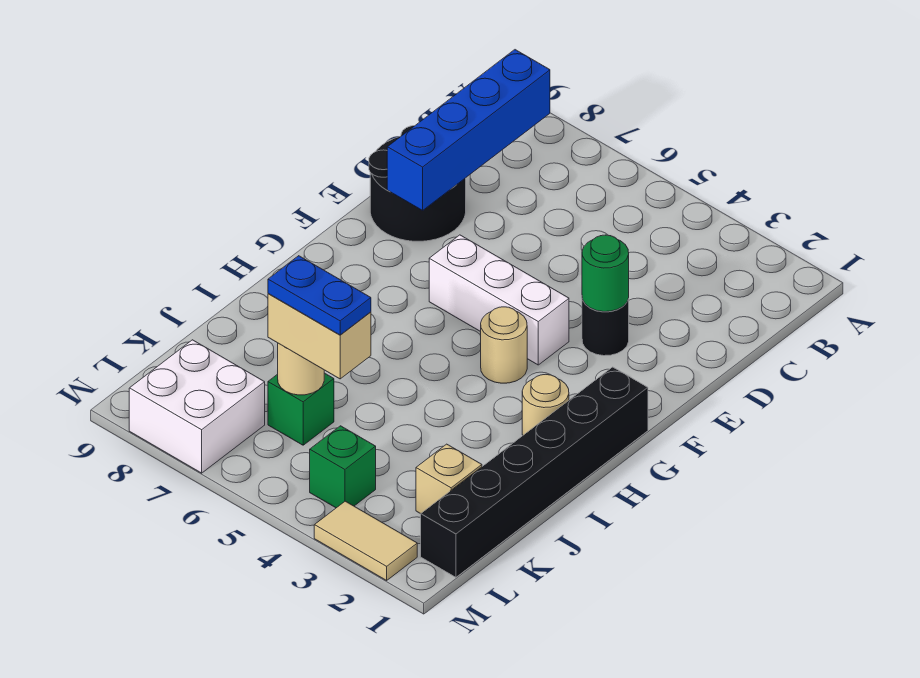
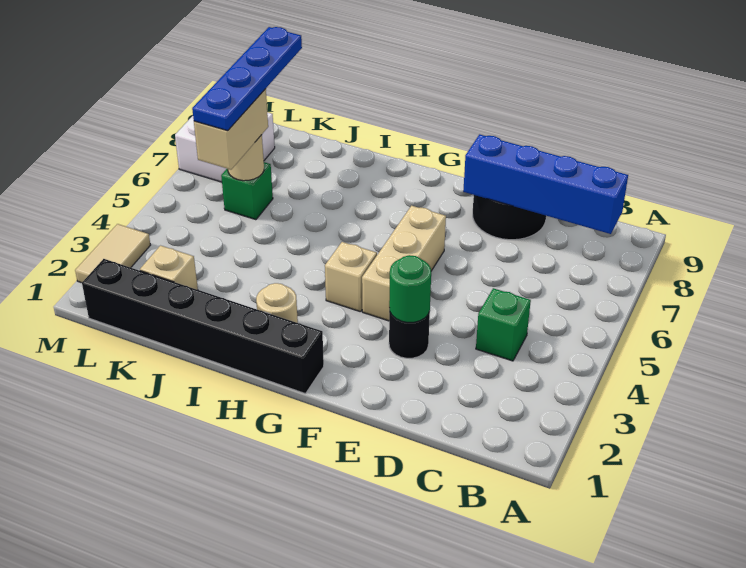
white brick F4:F6 level 1 -> tan brick F4:F6 level 1
tan round brick G4 level 1 -> tan brick G4 level 1
blue plate K5:K6 level 4 -> blue plate K5:K8 level 4
green brick L4 level 1 -> green brick C4 level 1

